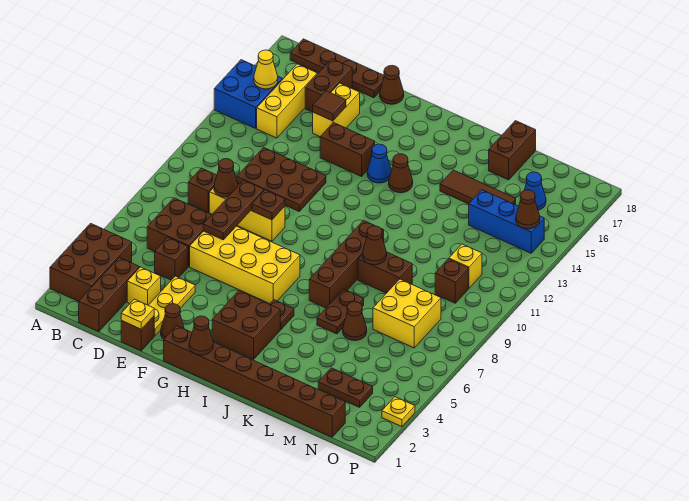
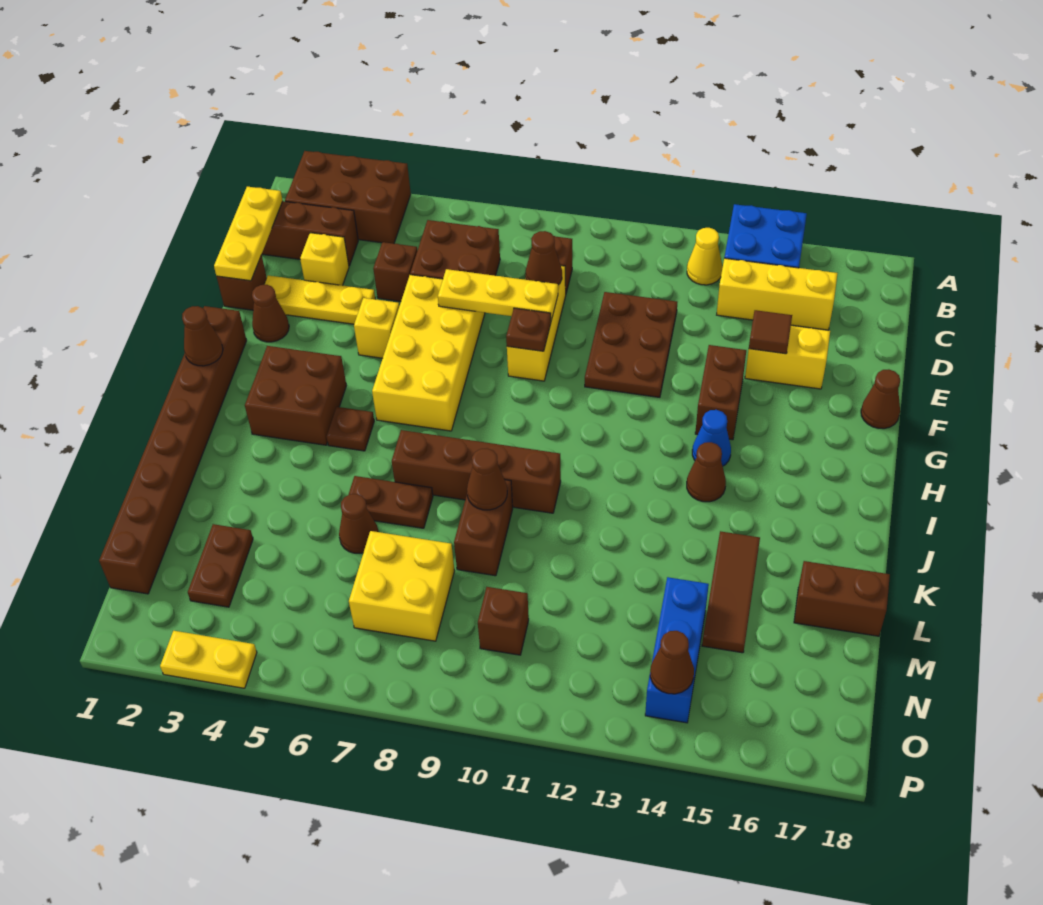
yellow cone B15 level 2 -> yellow cone B13 level 1
brown plate B18:E18 level 1 -> none
brown brick D16:D17 level 1 -> none
yellow plate E1 level 2 -> yellow plate C1:E1 level 2
brown plate E7:E9 level 2 -> yellow plate E7:E9 level 2
yellow brick N11 level 1 -> yellow brick F5 level 1
blue cone N16 level 1 -> none
yellow plate P3 level 1 -> yellow plate P3:P4 level 1

